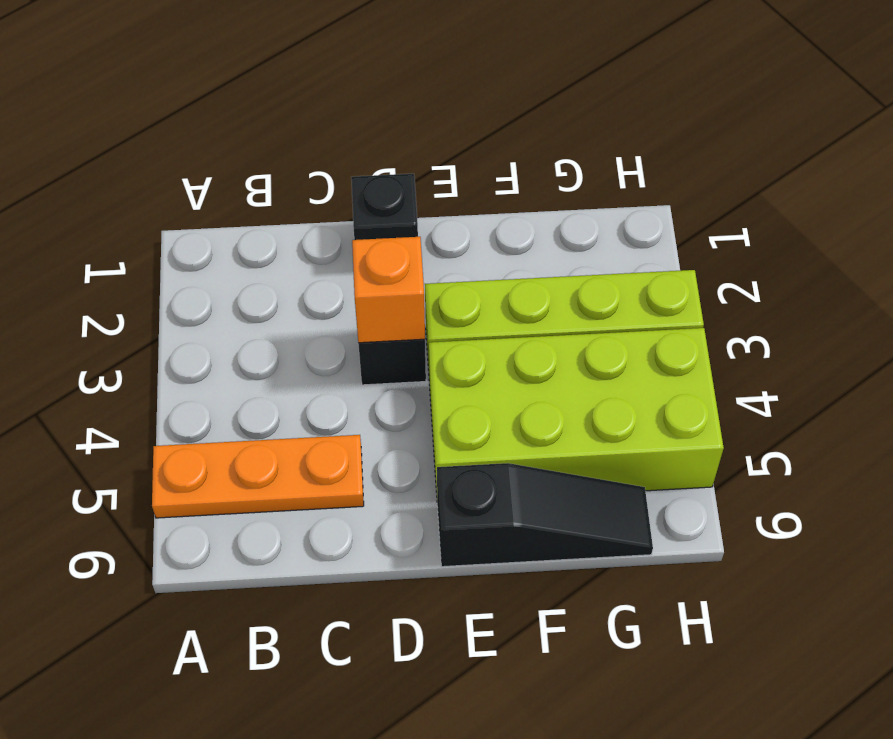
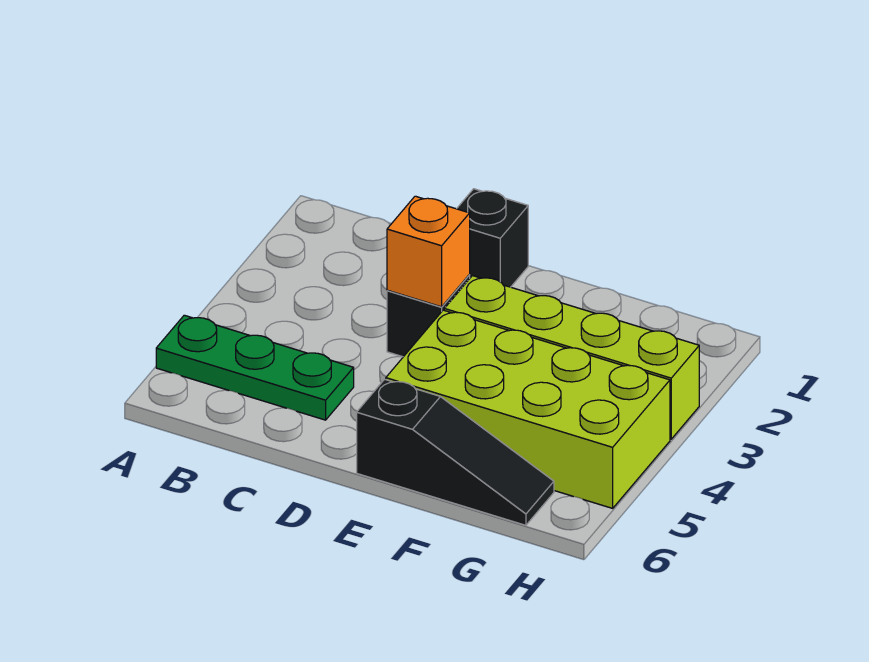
orange plate A5:C5 level 1 -> green plate A5:C5 level 1

